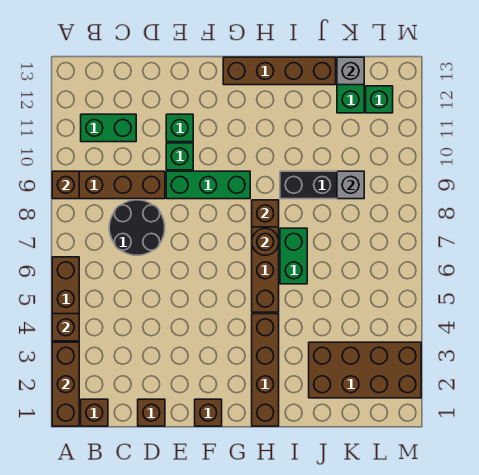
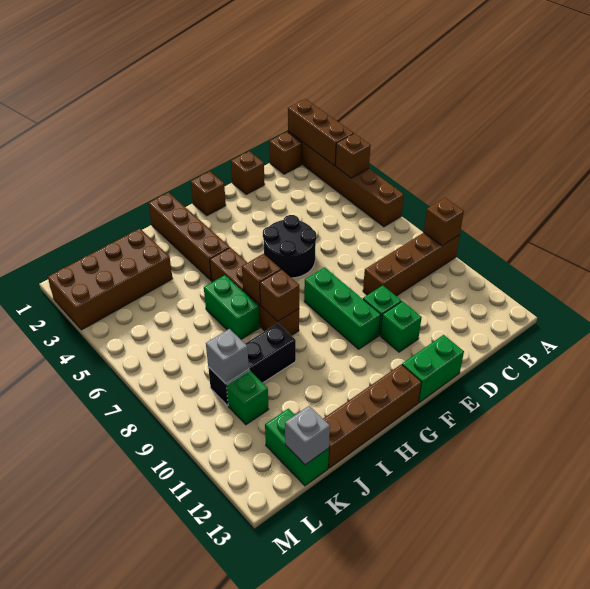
green brick B11:C11 level 1 -> green brick E13:F13 level 1
black round brick C7:D8 level 1 -> black round brick E5:F6 level 1
green brick E9:G9 level 1 -> green brick F8:F10 level 1
brown round brick H7 level 2 -> brown brick H7 level 2
green brick L12 level 1 -> green brick K10 level 1

